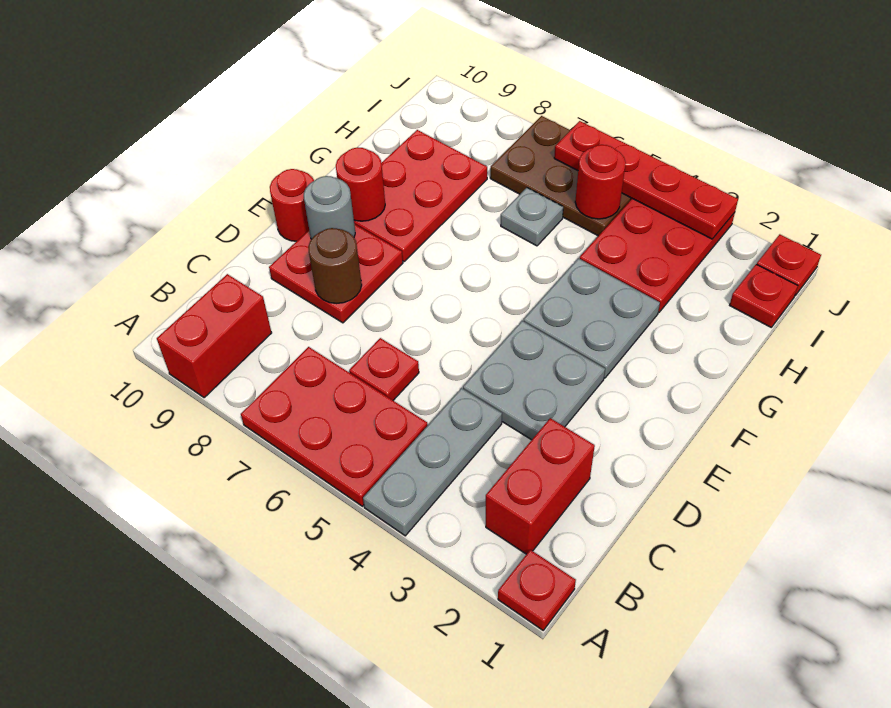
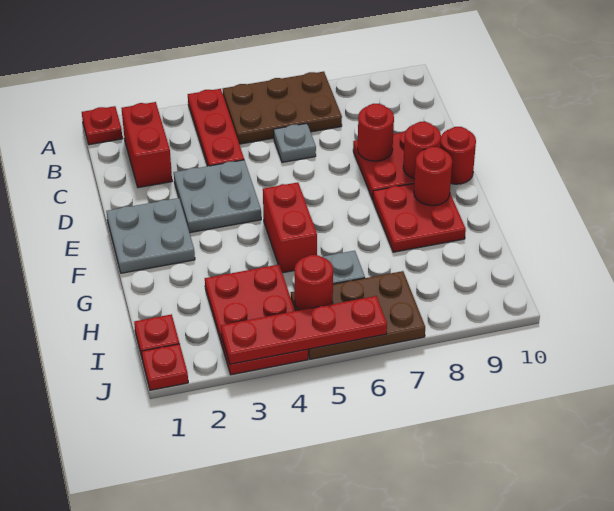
grey plate A4:C4 level 1 -> red plate A4:C4 level 1
red plate A5:B7 level 1 -> brown plate A5:B7 level 1
red brick A9:B9 level 1 -> red brick F5:G5 level 1
red plate C6 level 1 -> grey plate C6 level 1
brown round brick D8 level 2 -> red round brick D8 level 2
grey round brick E9 level 2 -> red round brick E9 level 2
grey plate F3:G4 level 1 -> grey plate E1:F2 level 1
red plate F8:H9 level 1 -> red plate F8:G9 level 1

